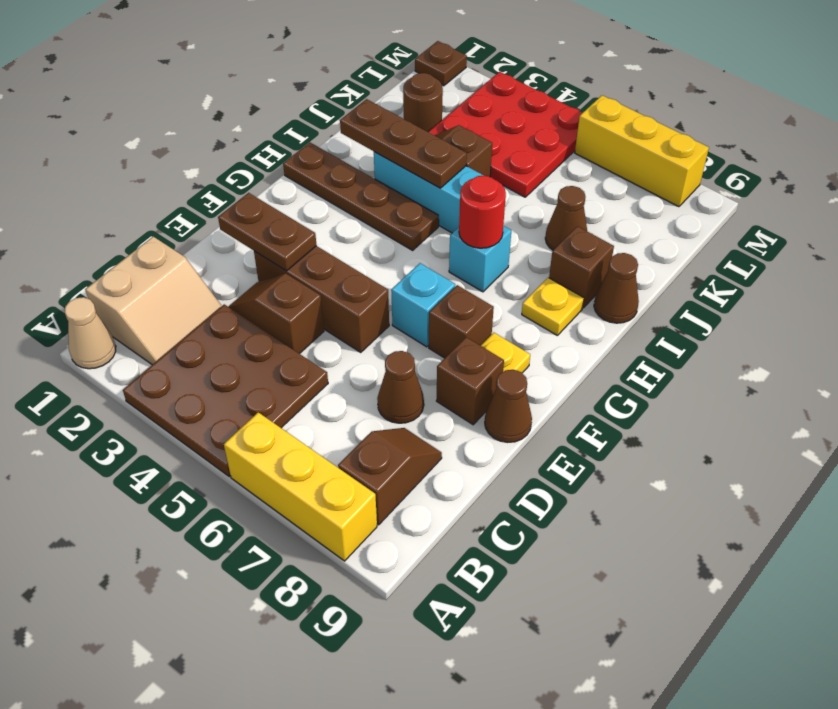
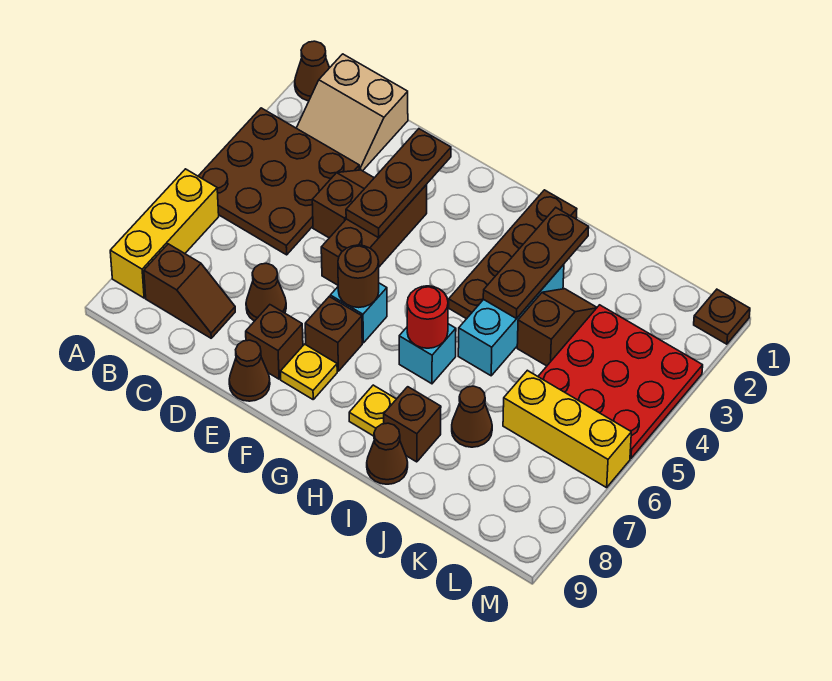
tan cone A1 level 1 -> brown cone A1 level 1
brown plate E2:E3 level 2 -> brown plate E2:E4 level 2
brown round brick K2 level 1 -> brown round brick F6 level 2
yellow brick M6:M8 level 1 -> yellow brick K6:M6 level 1

